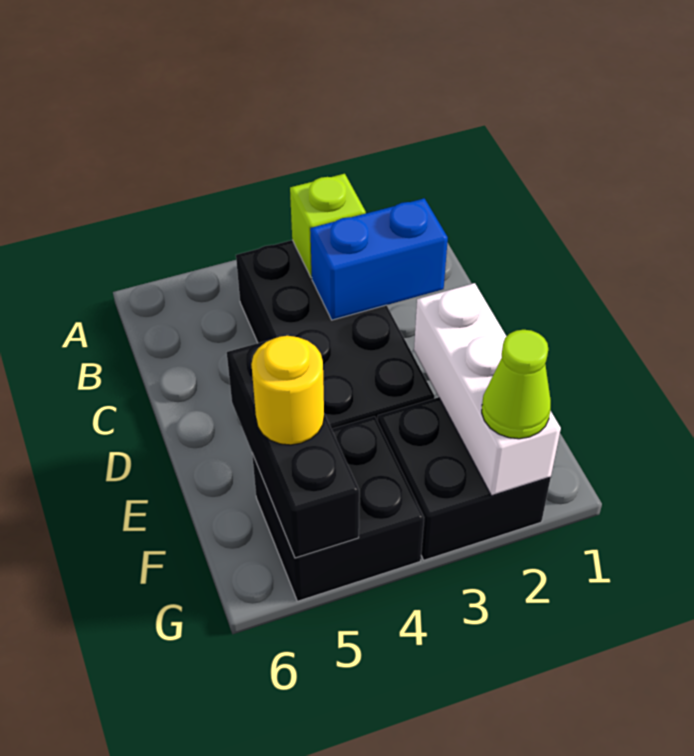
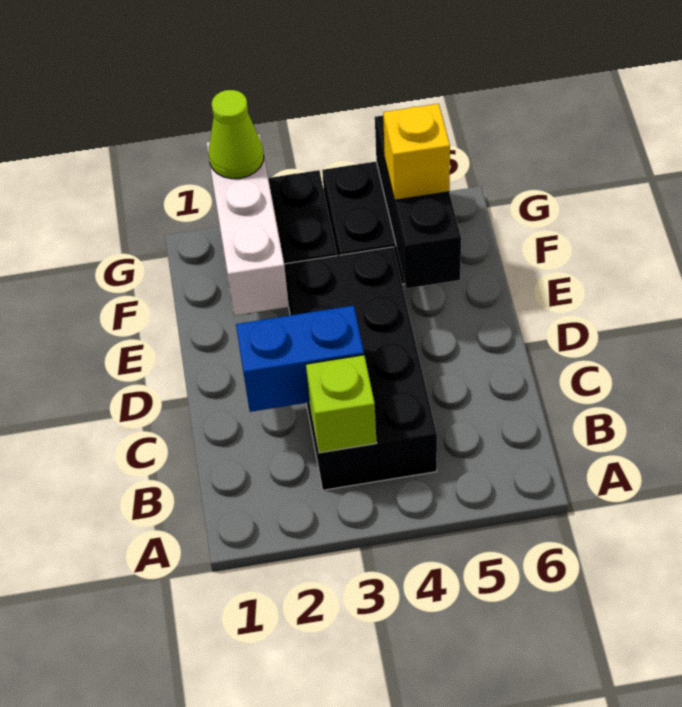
yellow round brick F5 level 3 -> yellow brick F5 level 3

